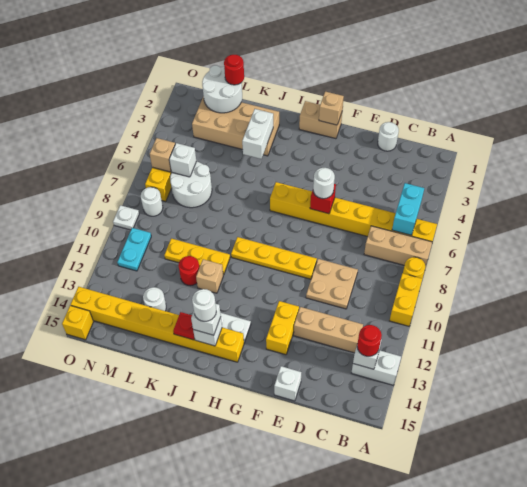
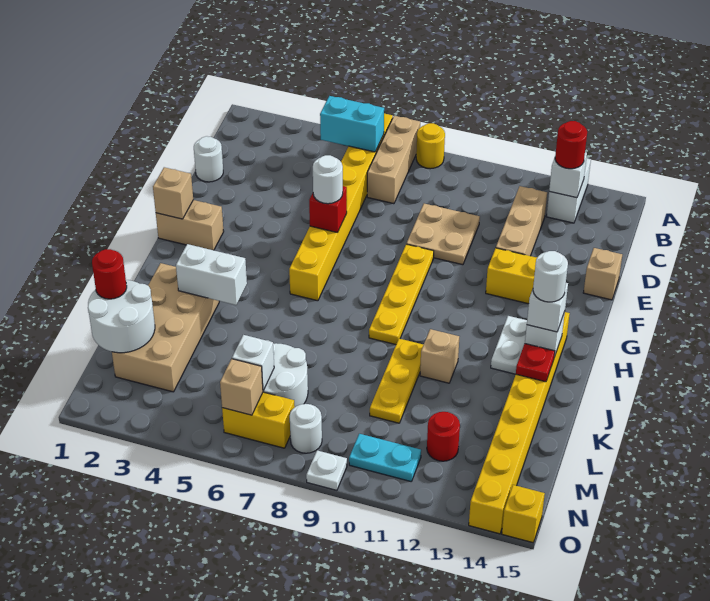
yellow brick A9:A10 level 1 -> none
white brick E15 level 1 -> tan brick E15 level 1
tan brick G1:H1 level 1 -> tan brick G1:G2 level 1
red round brick K11 level 1 -> red round brick M12 level 1
white round brick L13 level 1 -> none

